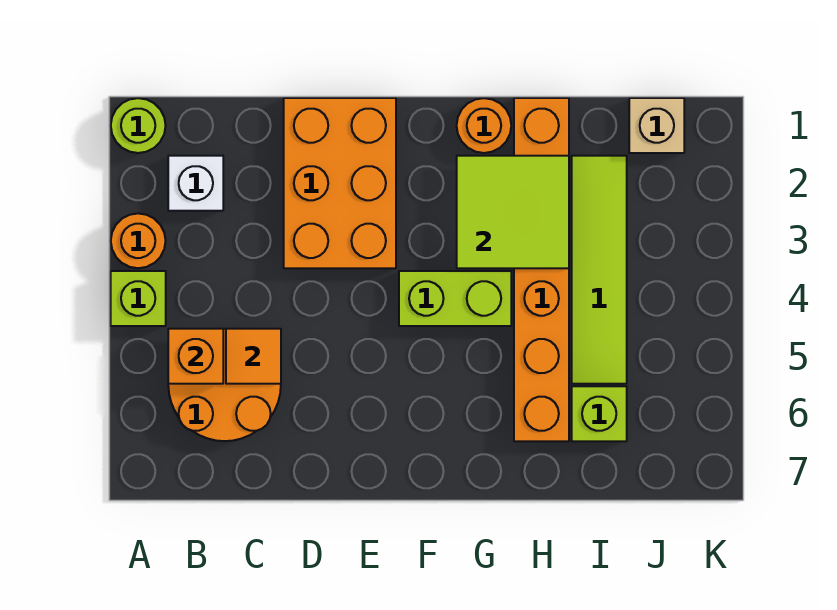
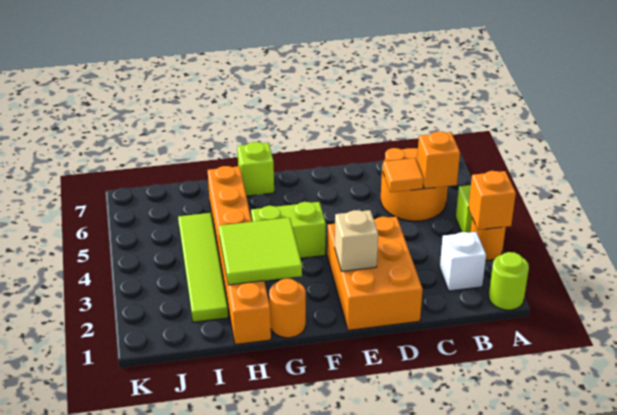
none -> orange brick A3 level 2
lime brick I6 level 1 -> lime brick G7 level 1
tan brick J1 level 1 -> tan brick E2 level 2

